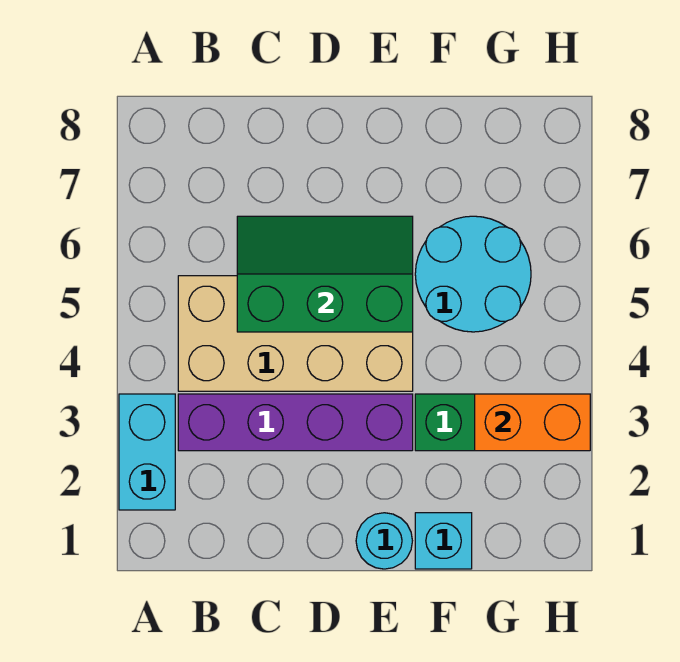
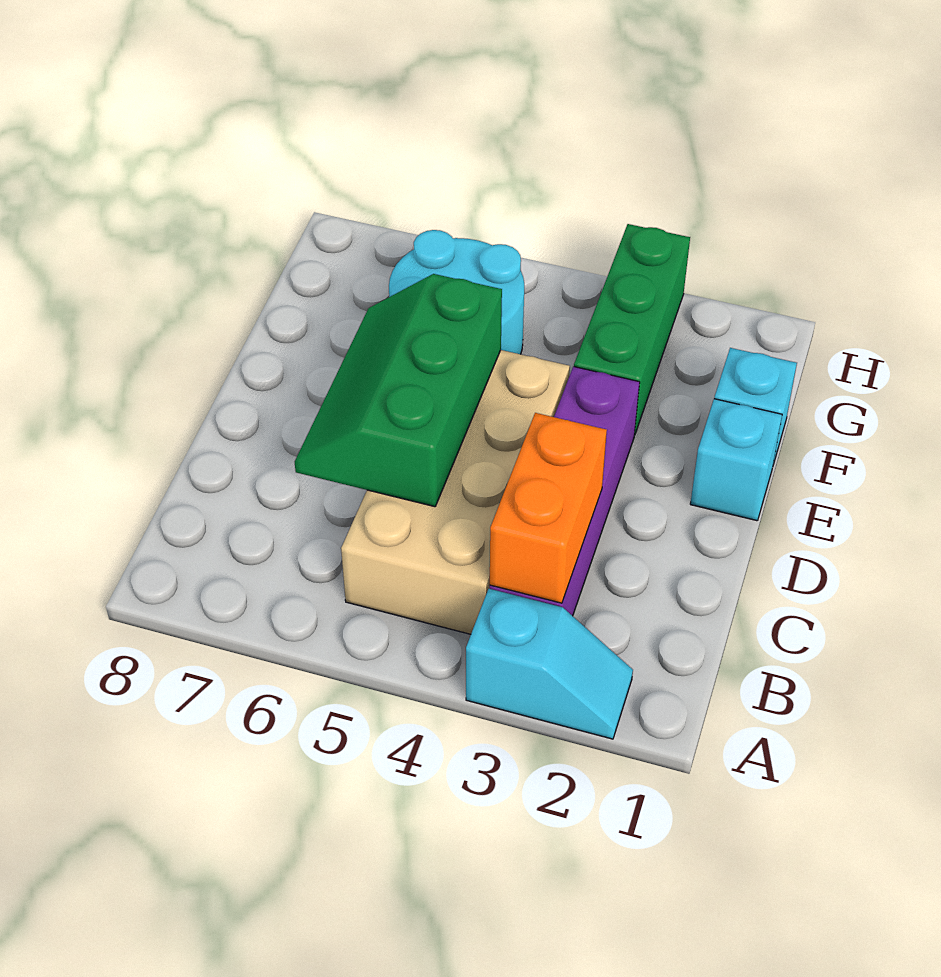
cyan brick A2:A3 level 1 -> cyan slope A2:A3 level 1 top 3
cyan round brick E1 level 1 -> cyan brick E1 level 1
orange brick G3:H3 level 2 -> orange brick B3:C3 level 2

